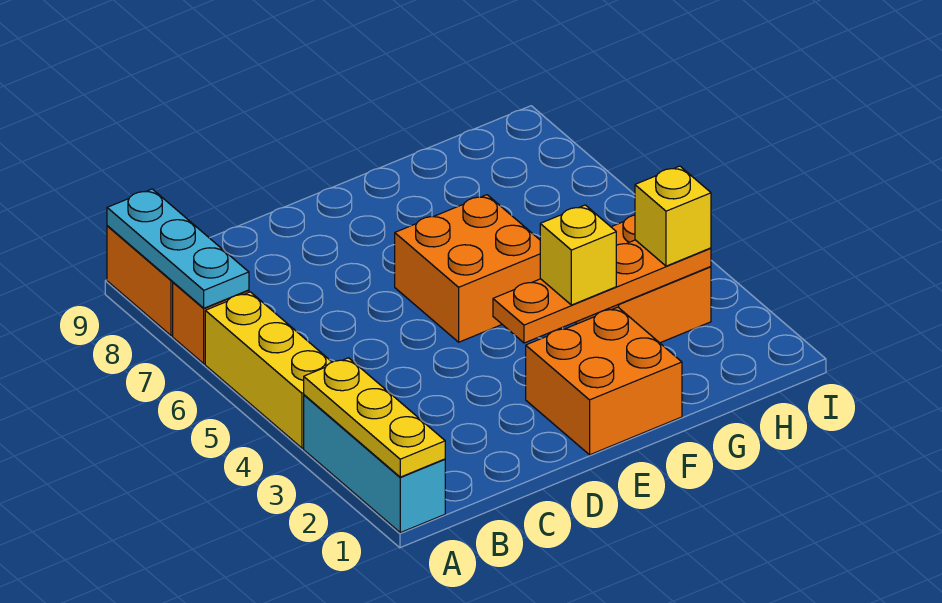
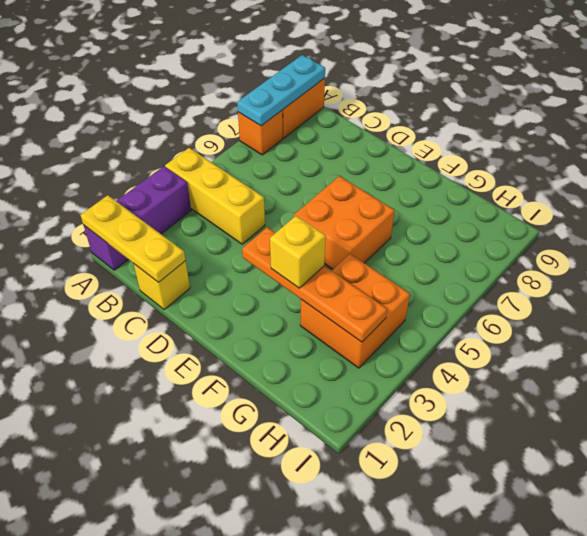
cyan brick A1:A3 level 1 -> purple brick A1:A3 level 1
yellow plate A1:A3 level 2 -> yellow plate A1:C1 level 2
yellow brick A4:A6 level 1 -> yellow brick A4:C4 level 1
orange brick E1:F2 level 1 -> none
yellow brick H3 level 3 -> yellow brick C1 level 1

